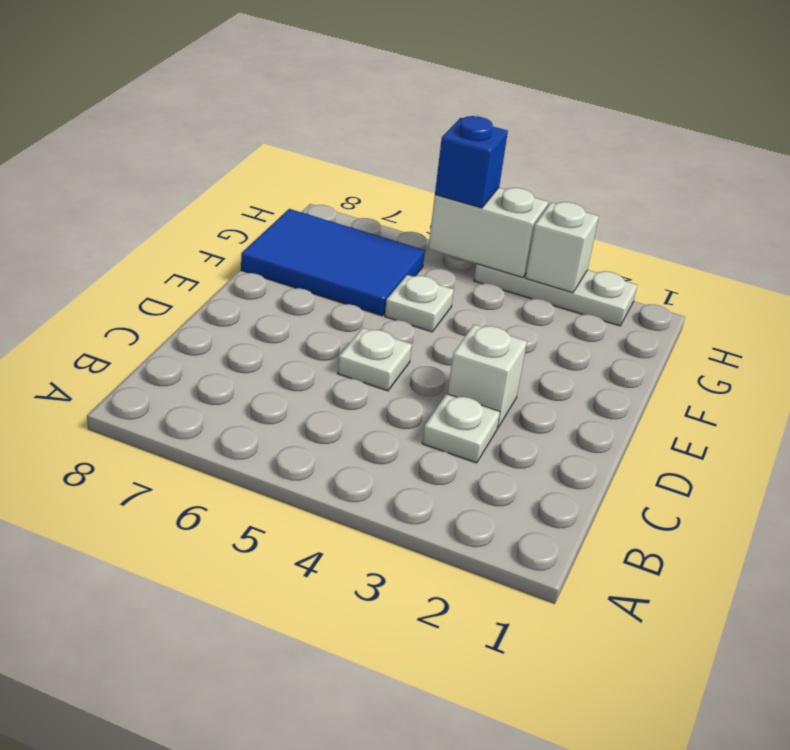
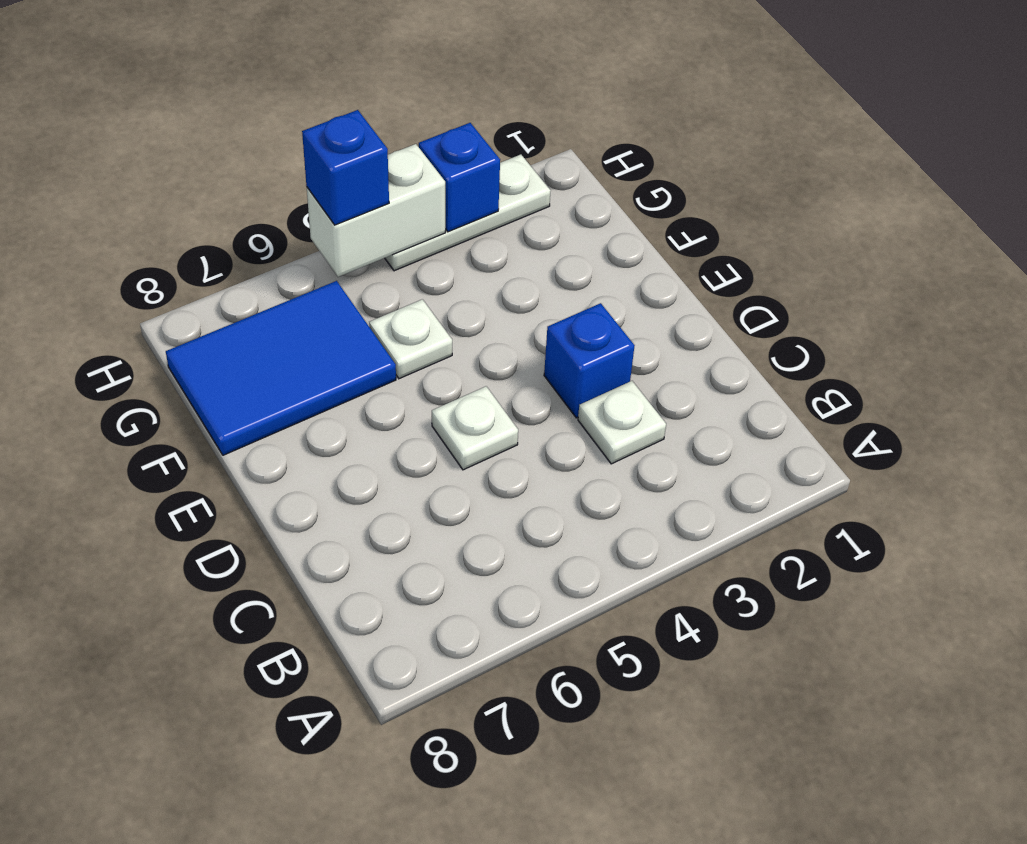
white brick D3 level 1 -> blue brick D3 level 1
white brick H3 level 2 -> blue brick H3 level 2

